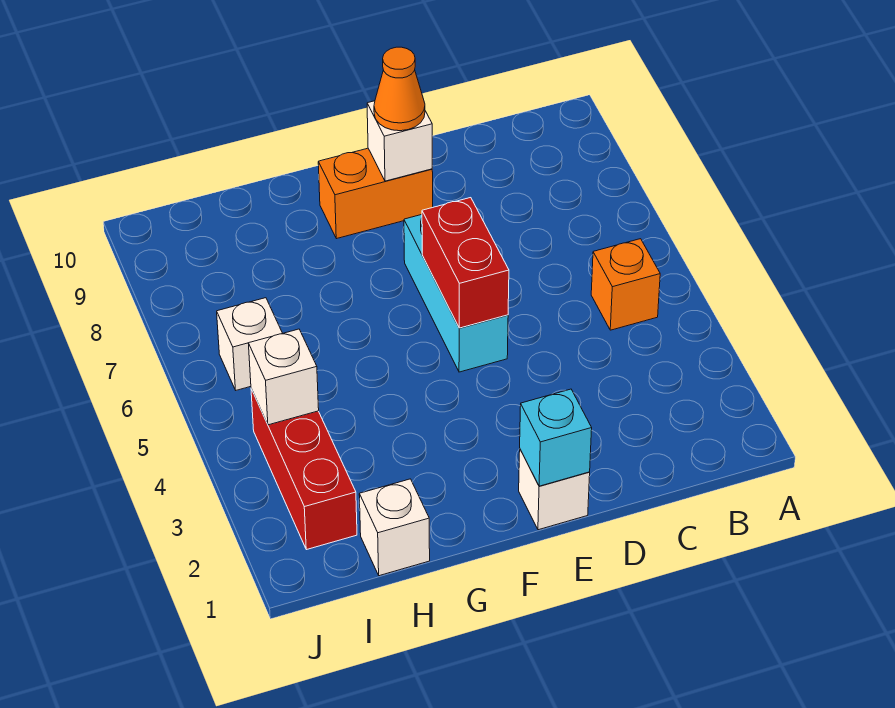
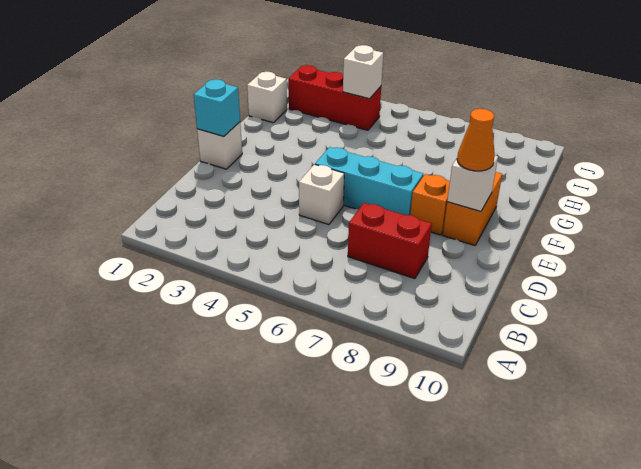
orange brick B5 level 1 -> orange brick E8 level 1
red brick E5:E6 level 2 -> red brick C7:C8 level 1
white brick I6 level 1 -> white brick D5 level 1

